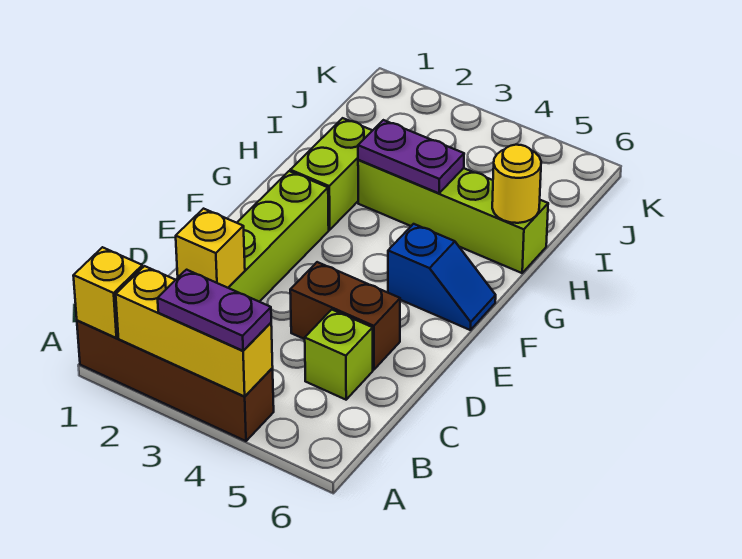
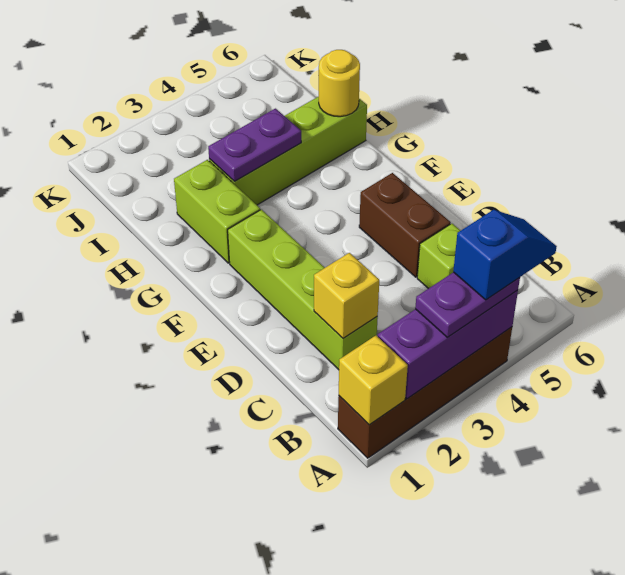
yellow brick A2:A4 level 2 -> purple brick A2:A4 level 2
brown brick D4:D5 level 1 -> brown brick D5:E5 level 1
blue slope F5:F6 level 1 top 5 -> blue slope A4:A5 level 4 top 4

